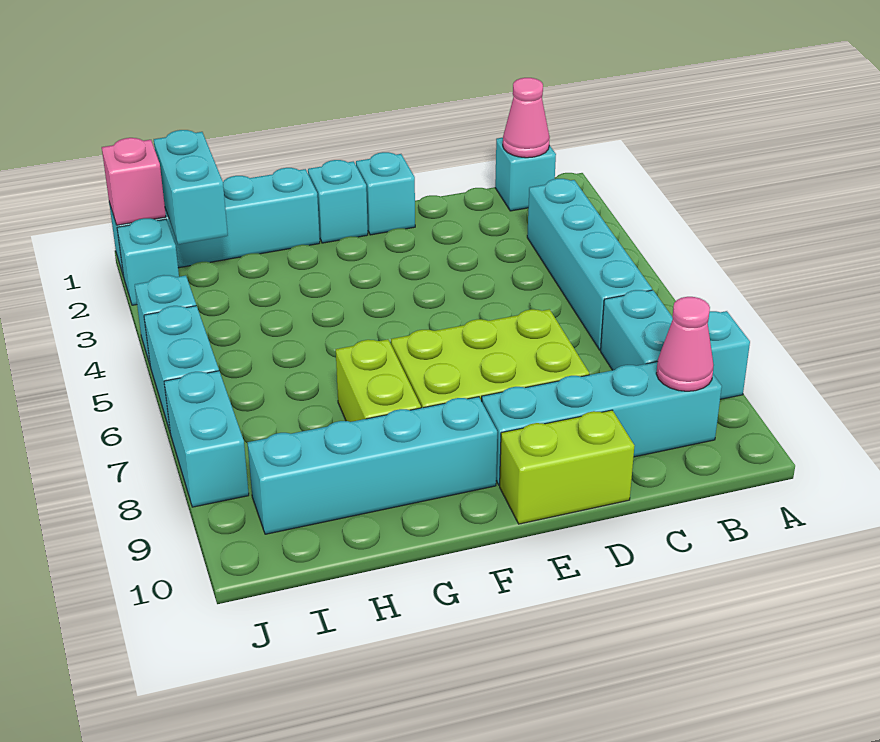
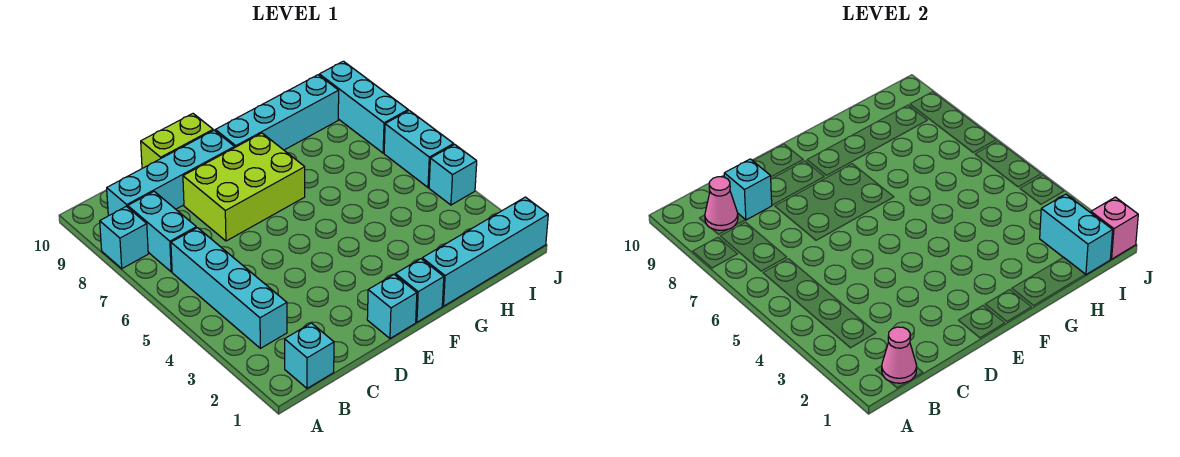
lime brick G7:G8 level 1 -> none
cyan brick J2 level 1 -> cyan brick C9 level 2
cyan brick J7:J8 level 1 -> cyan brick J7:J9 level 1

